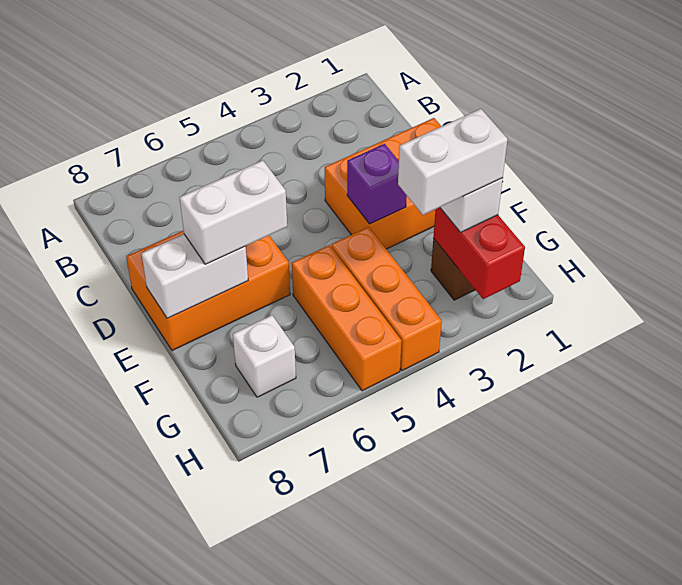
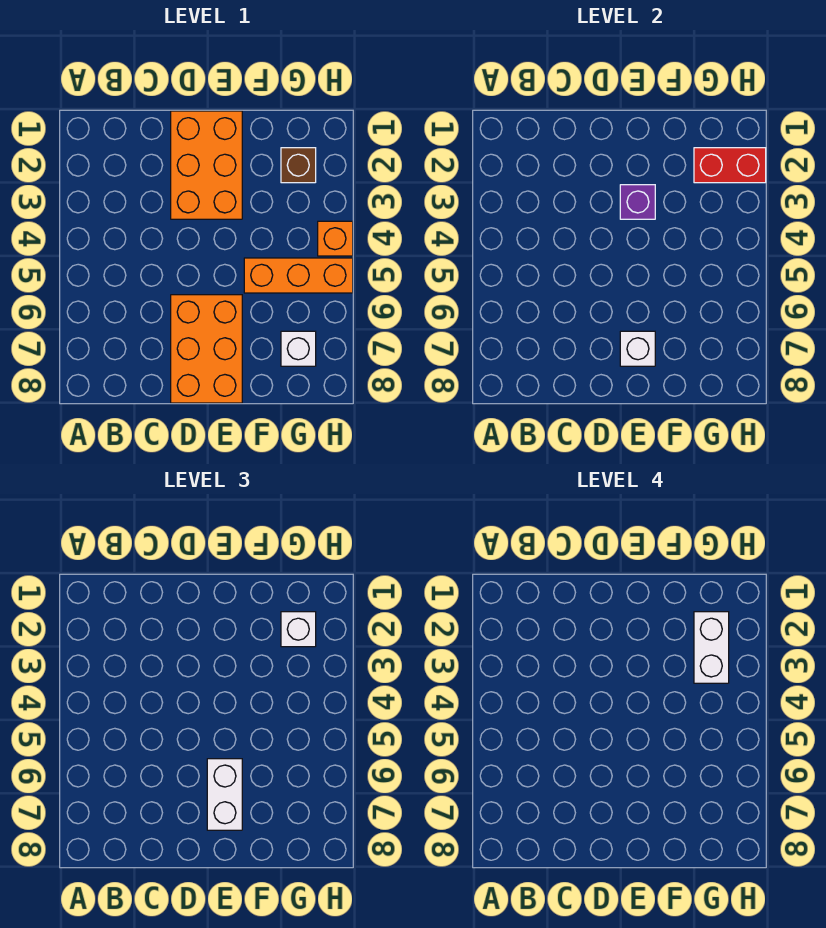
white brick E7:E8 level 2 -> white brick E7 level 2
orange brick F4:H4 level 1 -> orange brick H4 level 1

